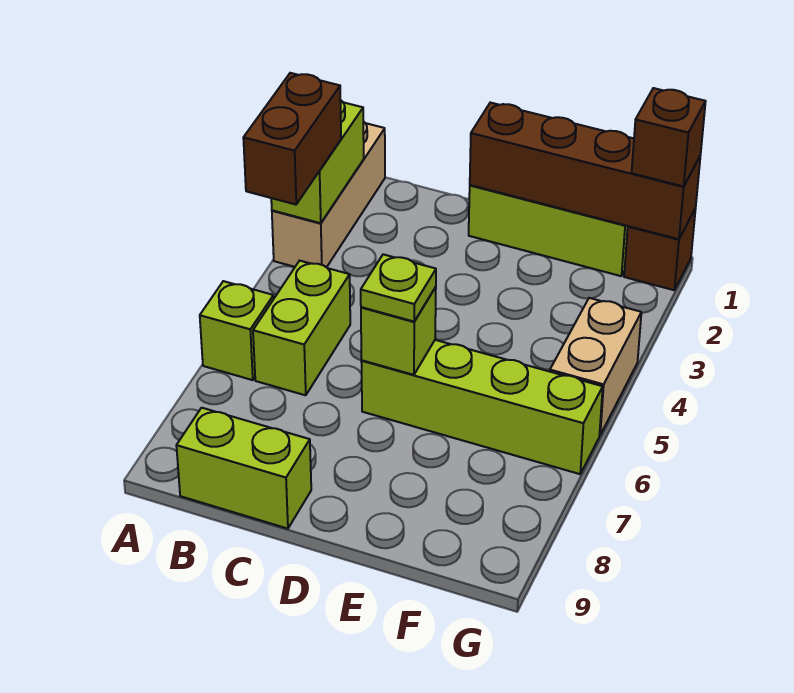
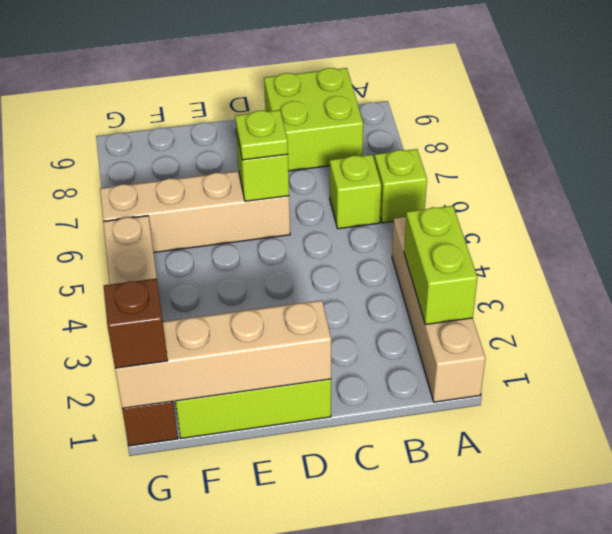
tan brick A1:A3 level 1 -> tan brick A1:A4 level 1
brown brick A3:A4 level 3 -> none
lime brick B5:B6 level 1 -> lime brick B6 level 1
lime brick B9:C9 level 1 -> lime brick B8:C9 level 1
brown brick D1:G1 level 2 -> tan brick D1:G1 level 2
lime brick D6:G6 level 1 -> tan brick D6:G6 level 1

